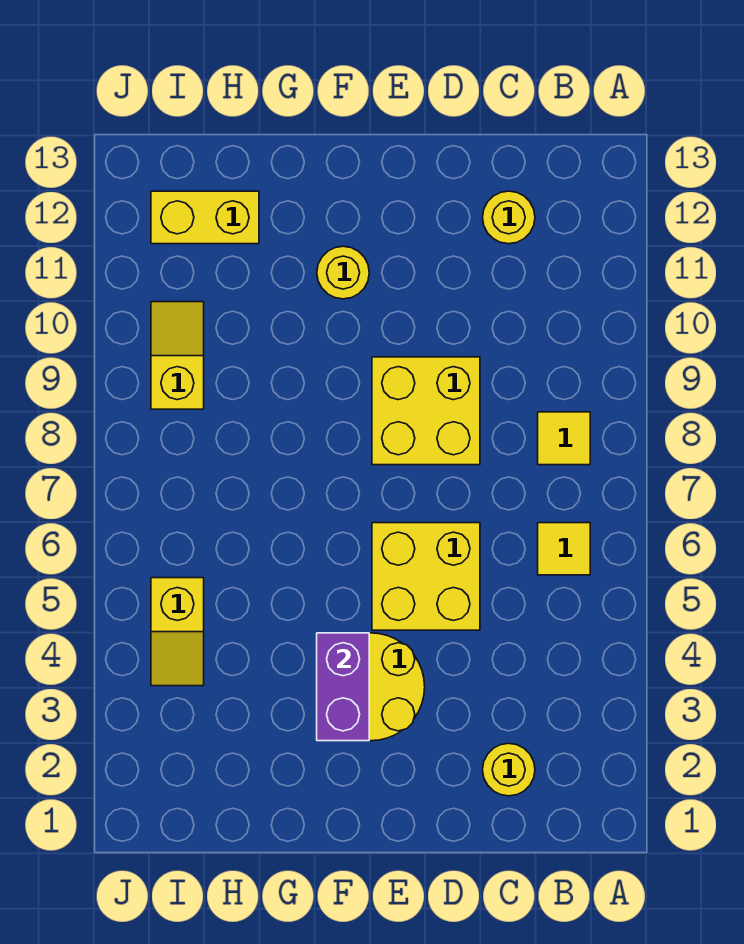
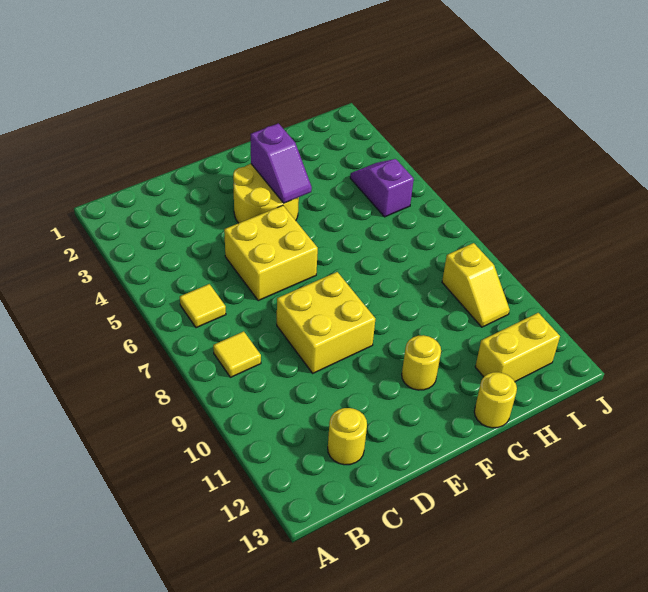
yellow round brick C2 level 1 -> yellow round brick G13 level 1
purple brick F3:F4 level 2 -> purple slope F3:F4 level 2 top 3
yellow slope I4:I5 level 1 top 5 -> purple slope I4:I5 level 1 top 5

